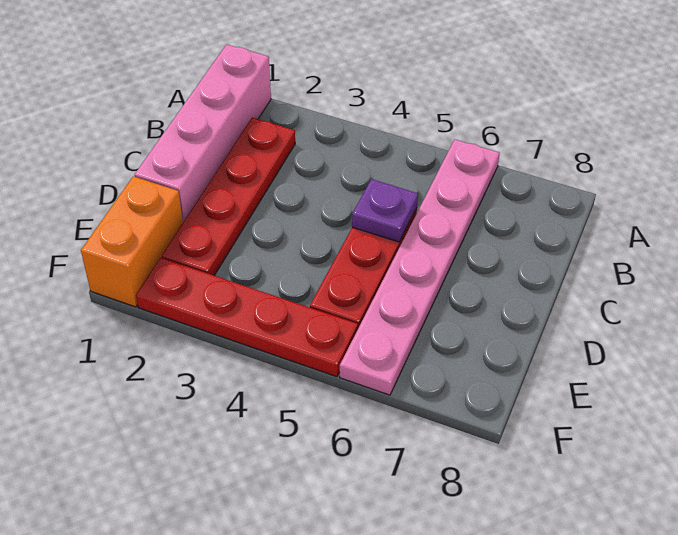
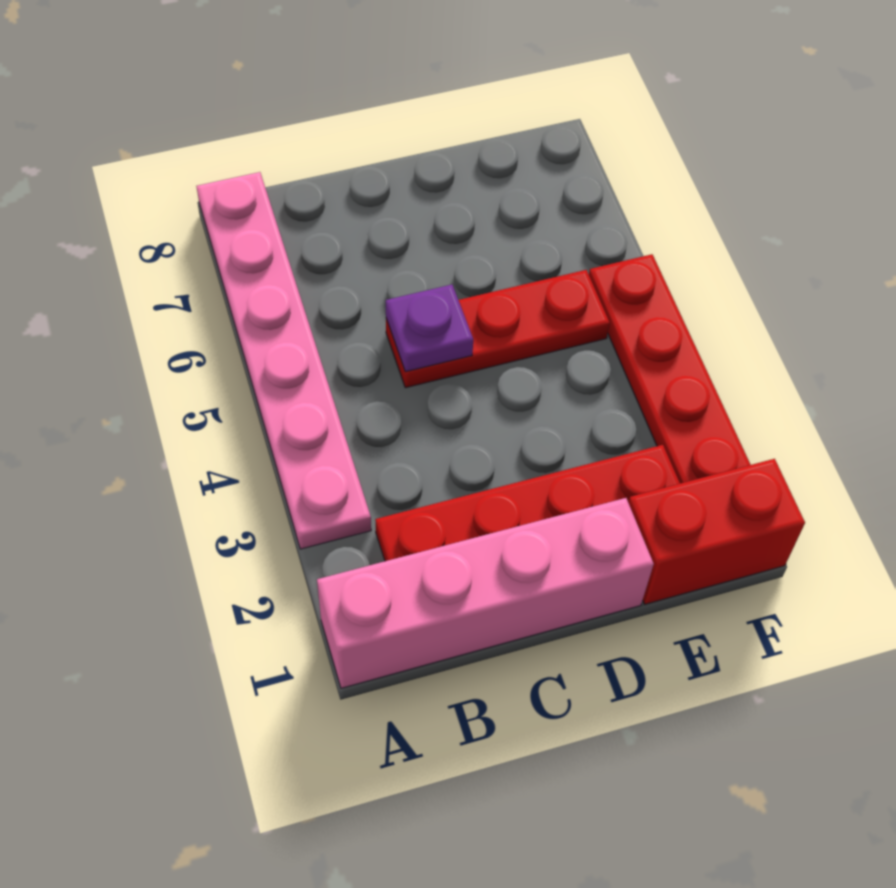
pink plate A6:F6 level 1 -> pink plate A3:A8 level 1
orange brick E1:F1 level 1 -> red brick E1:F1 level 1

